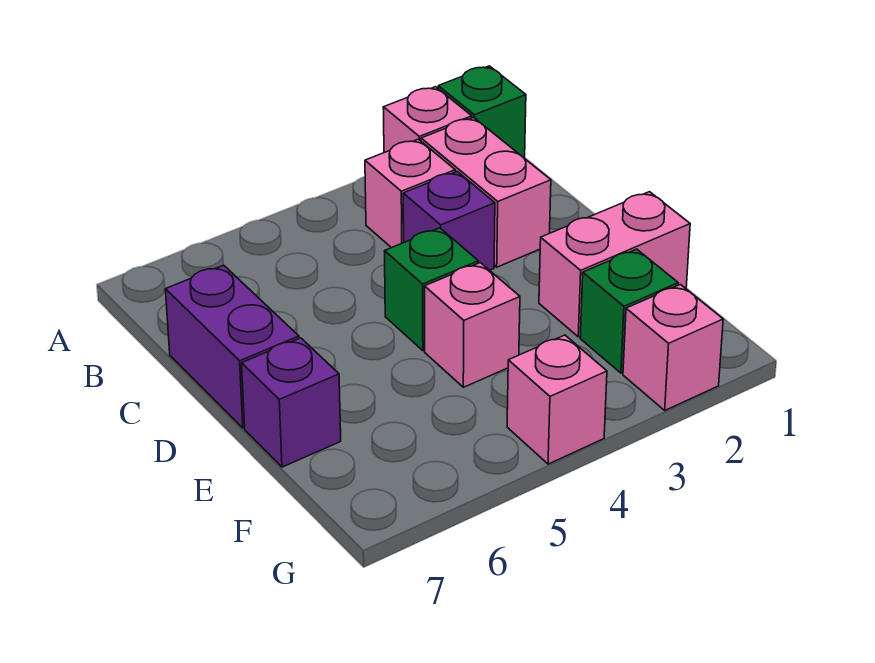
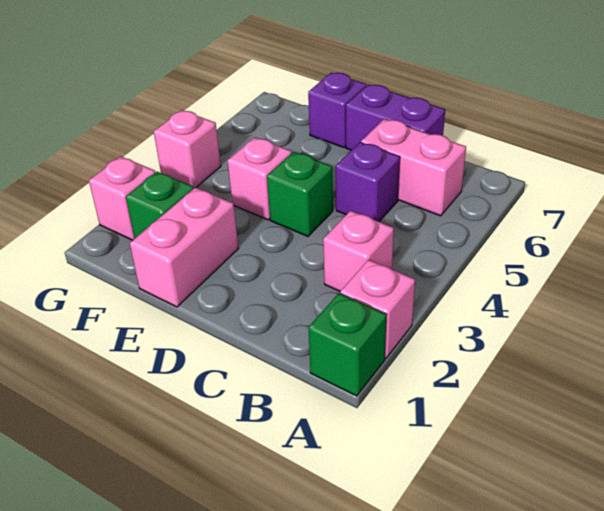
pink brick B2:C2 level 1 -> pink brick B6:C6 level 1
purple brick C3 level 1 -> purple brick C5 level 1

